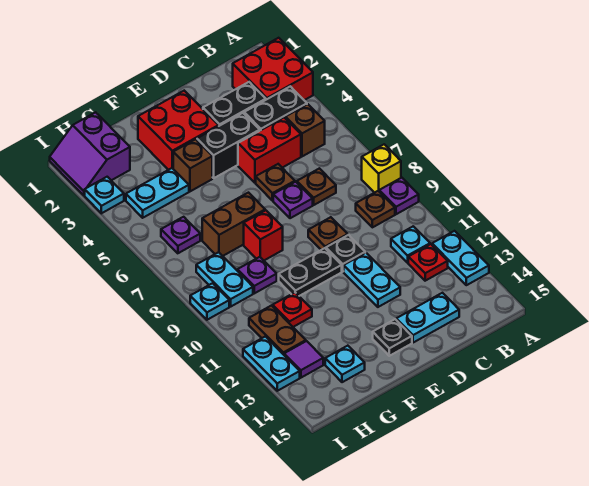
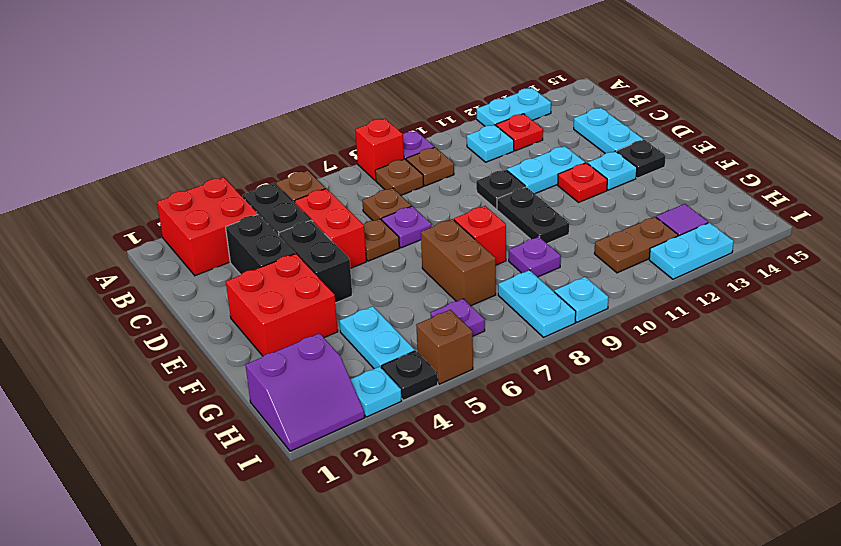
yellow brick A8 level 1 -> red brick A8 level 1
brown plate D9 level 1 -> brown plate B8 level 1
brown brick F4 level 1 -> brown brick I5 level 1
red plate G11 level 1 -> red plate E12 level 1
cyan plate G14 level 1 -> cyan plate E13 level 1
cyan plate H8:H9 level 1 -> cyan plate H8:I8 level 1
none -> black plate I4 level 1

